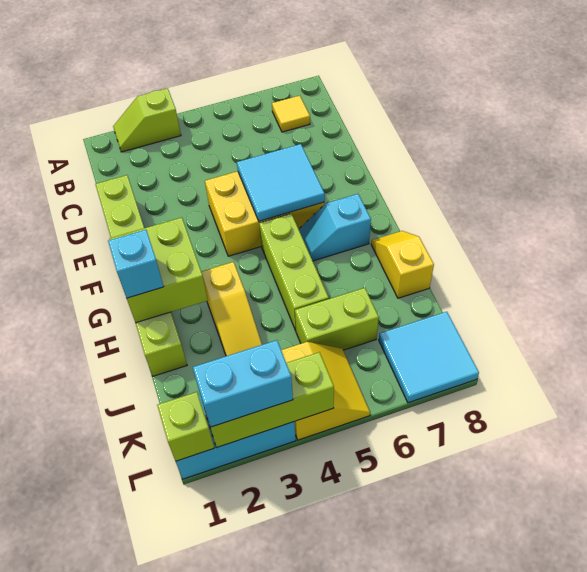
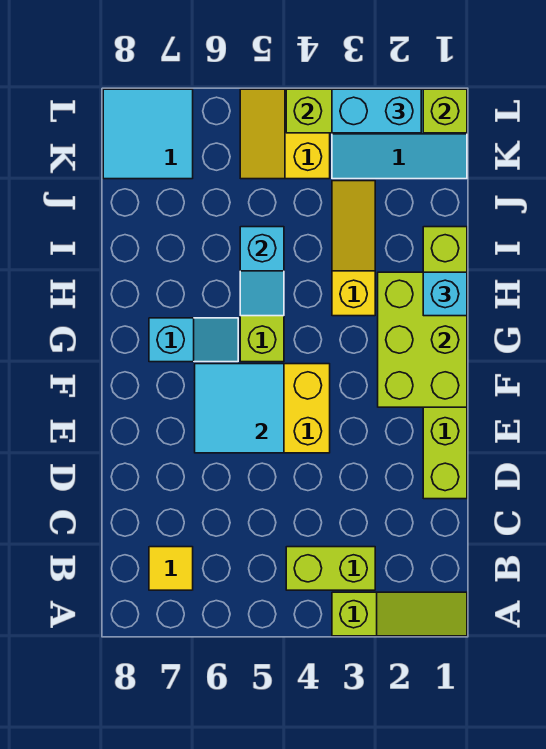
lime slope A2:A3 level 1 top 3 -> lime slope A1:A3 level 1 top 3
lime brick G1:H2 level 2 -> lime brick F1:H2 level 2
none -> cyan slope H5:I5 level 2 top I
yellow slope H8:I8 level 1 top I -> none
lime brick J5:J6 level 1 -> lime brick B3:B4 level 1

